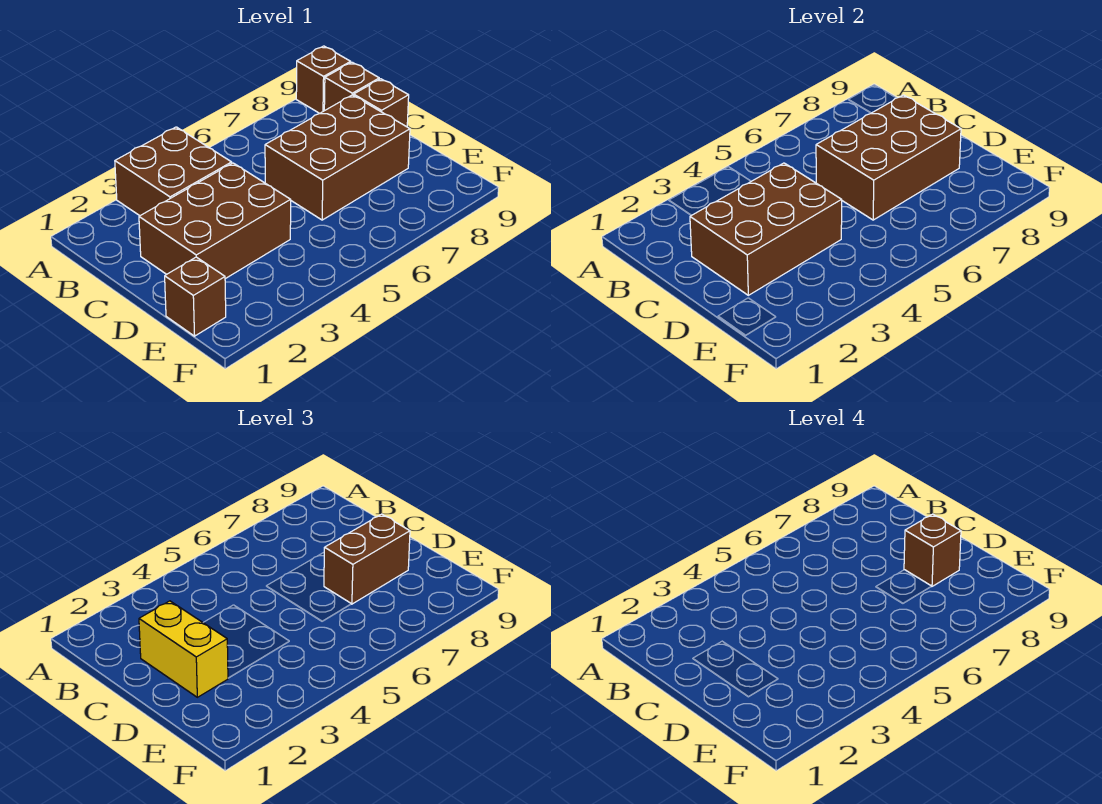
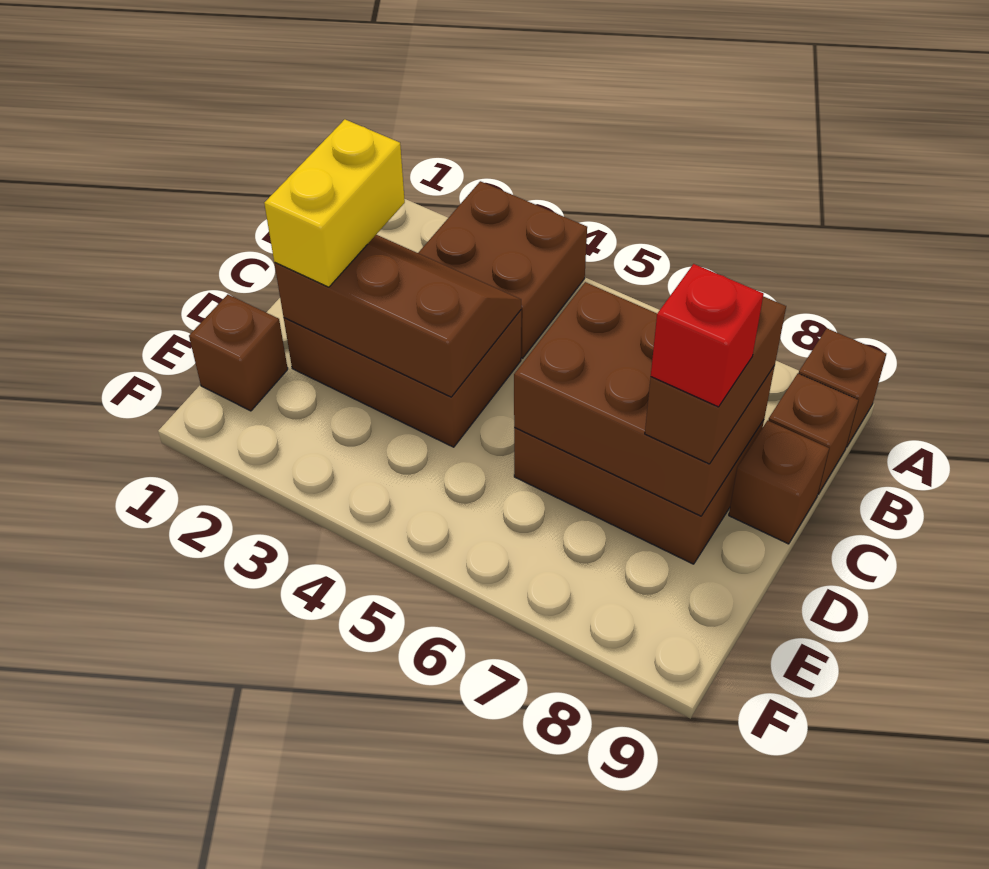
brown brick C2:D4 level 2 -> brown slope C2:D4 level 2 top D
brown brick D7:D8 level 3 -> brown brick C8:D8 level 3
brown brick D8 level 4 -> red brick D8 level 4

